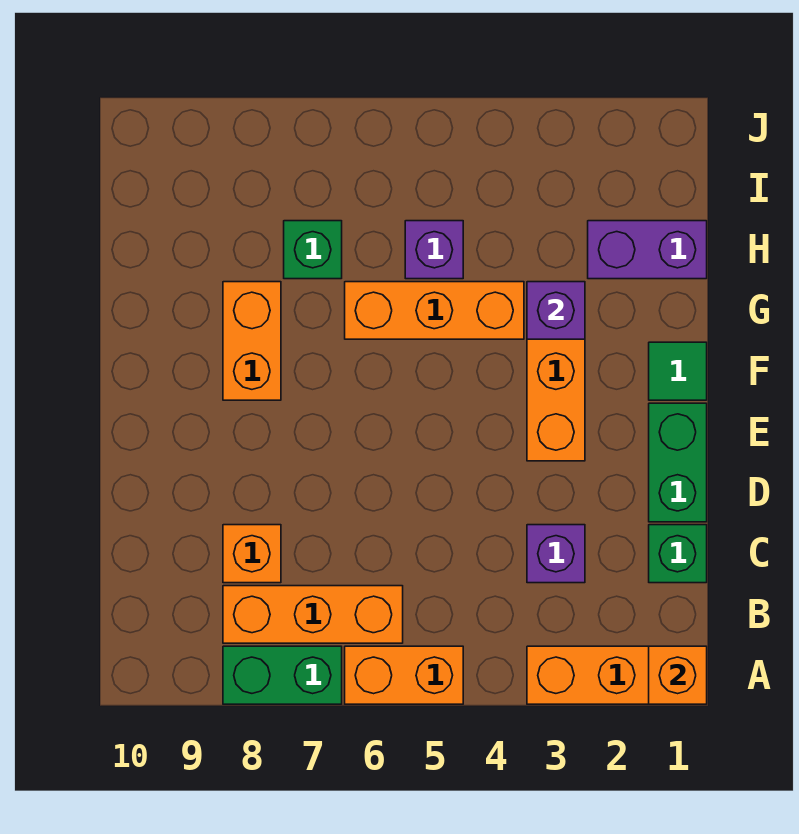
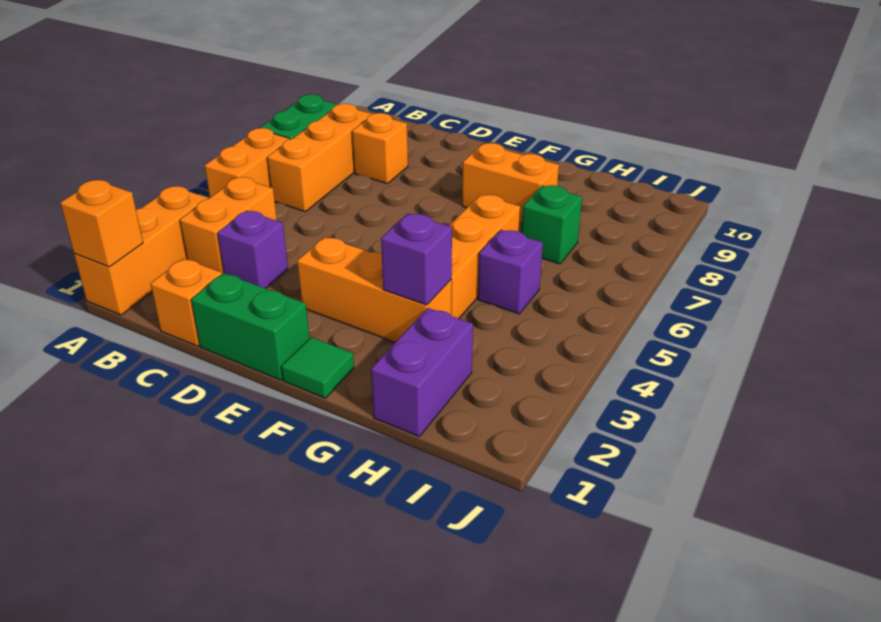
none -> orange brick B3:B4 level 1
green brick C1 level 1 -> orange brick C1 level 1

